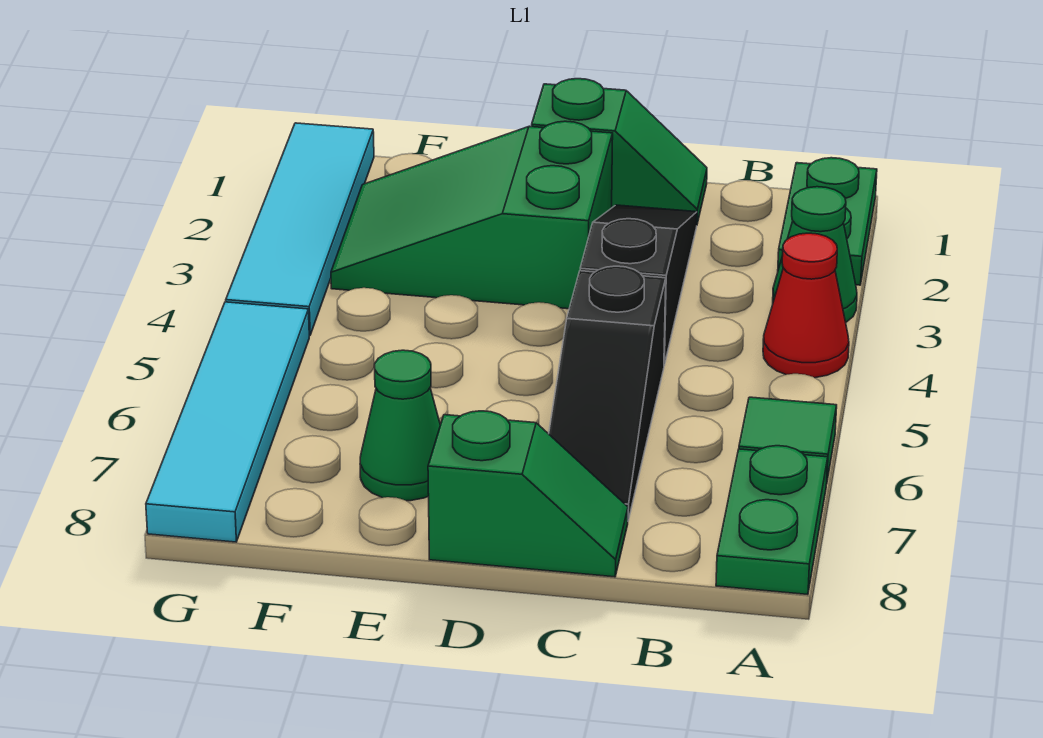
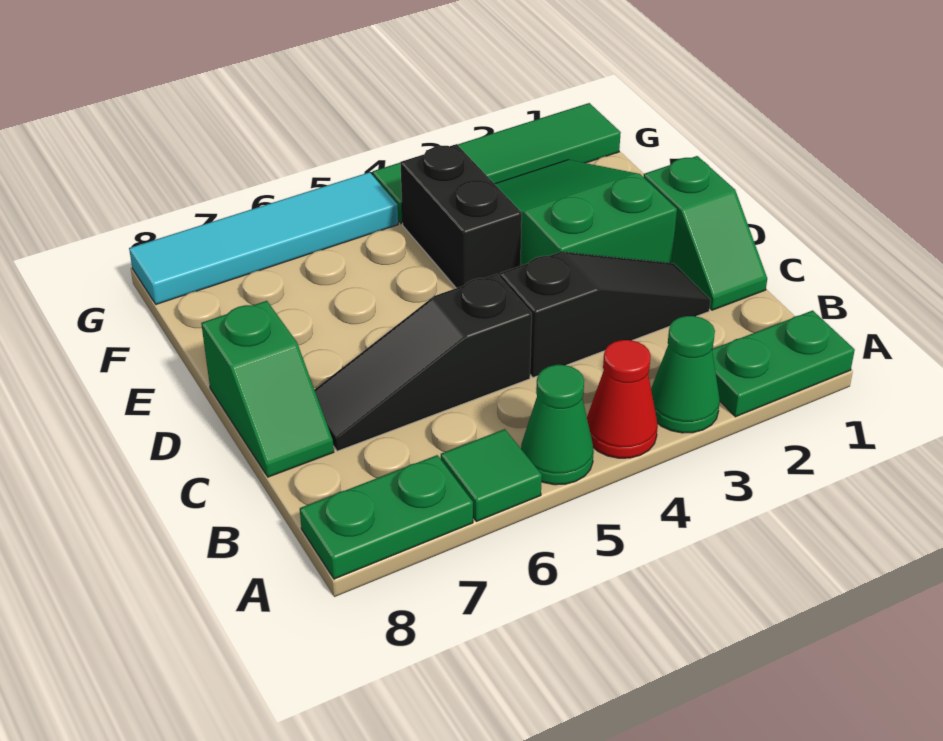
none -> black brick E4:F4 level 1
green cone E7 level 1 -> green cone A5 level 1
cyan tile G1:G4 level 1 -> green tile G1:G4 level 1

